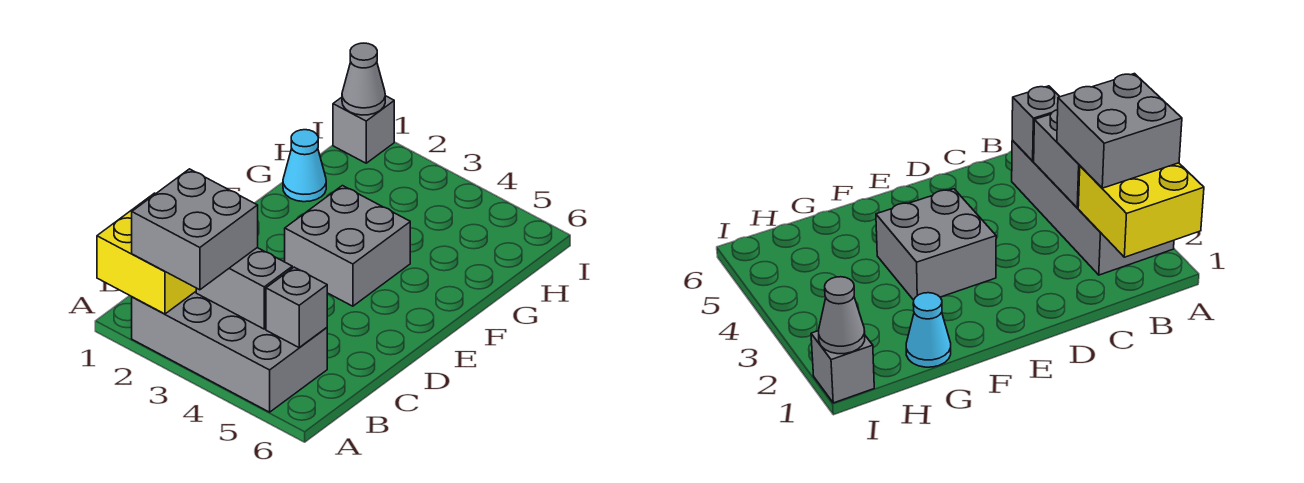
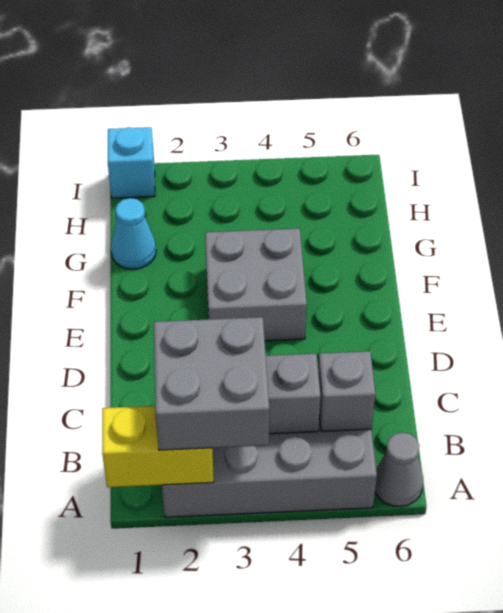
yellow brick A1:B2 level 2 -> yellow brick A1:A2 level 2
grey brick I1 level 1 -> cyan brick I1 level 1
grey cone I1 level 2 -> grey cone A6 level 1

